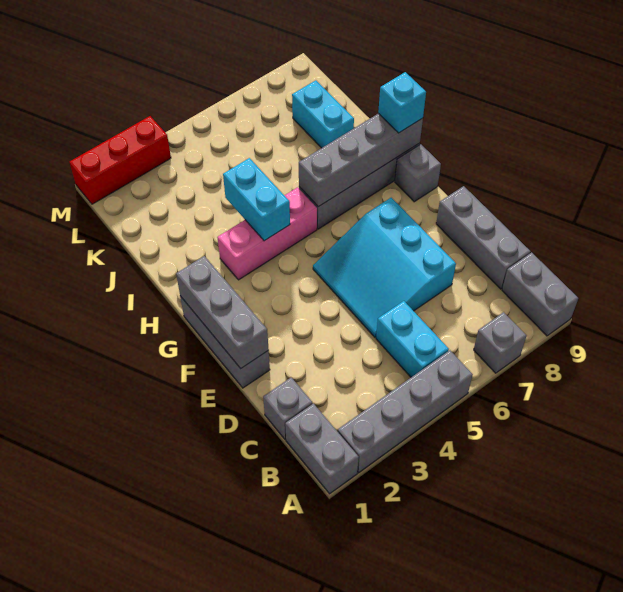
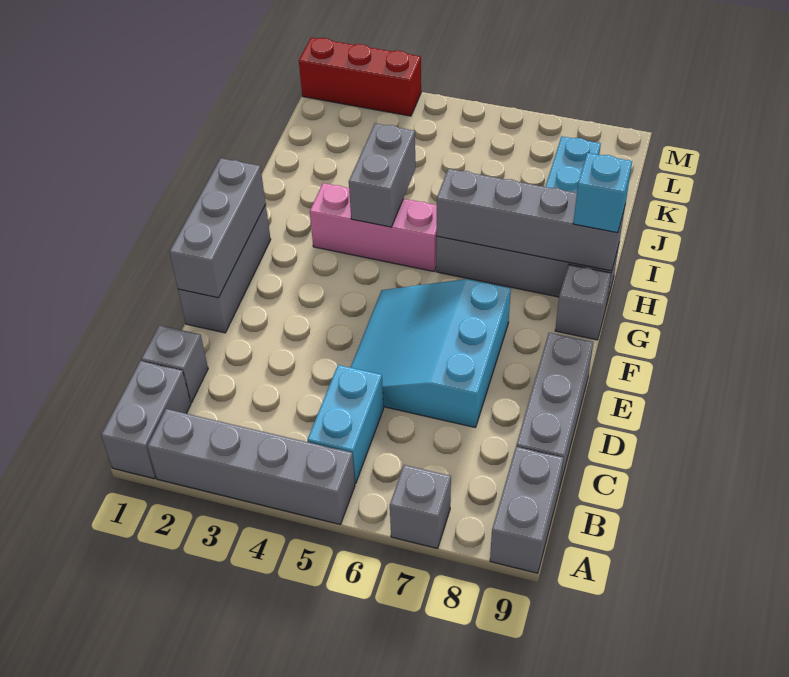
cyan brick H4:I4 level 2 -> grey brick H4:I4 level 2

